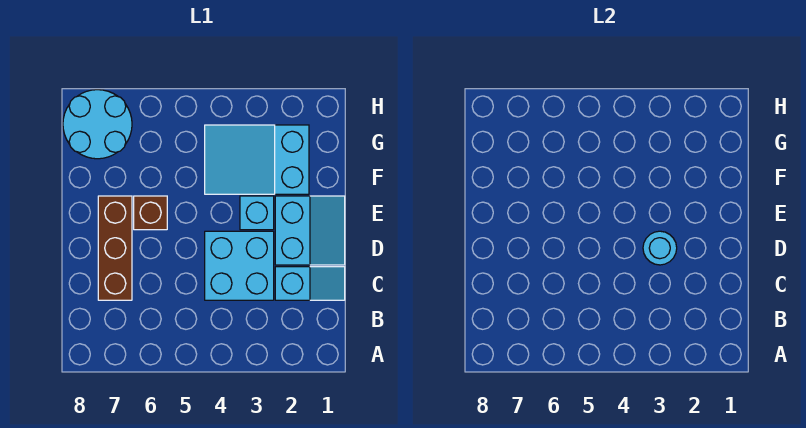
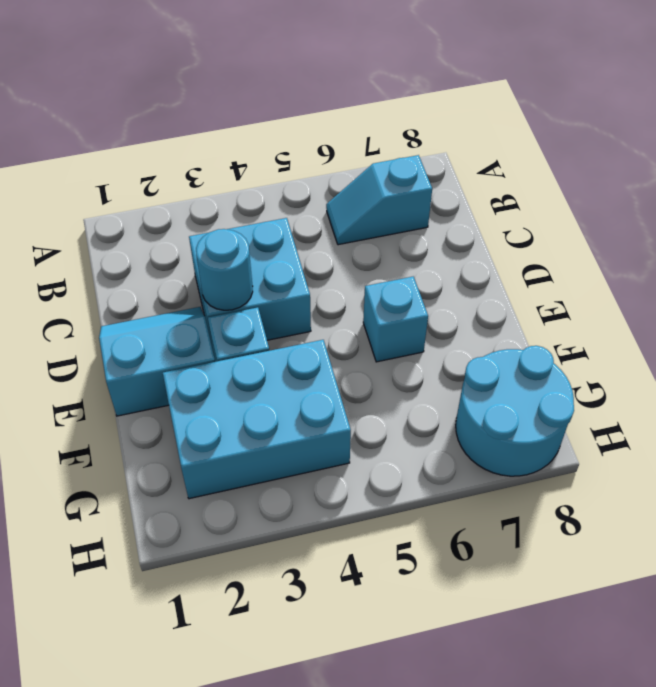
cyan slope C1:C2 level 1 top 2 -> cyan slope B6:B7 level 1 top 7
brown brick C7:E7 level 1 -> none
cyan slope D1:E2 level 1 top 2 -> cyan slope D1:E2 level 1 top E
brown brick E6 level 1 -> cyan brick E6 level 1
cyan slope F2:G4 level 1 top 2 -> cyan brick F2:G4 level 1

